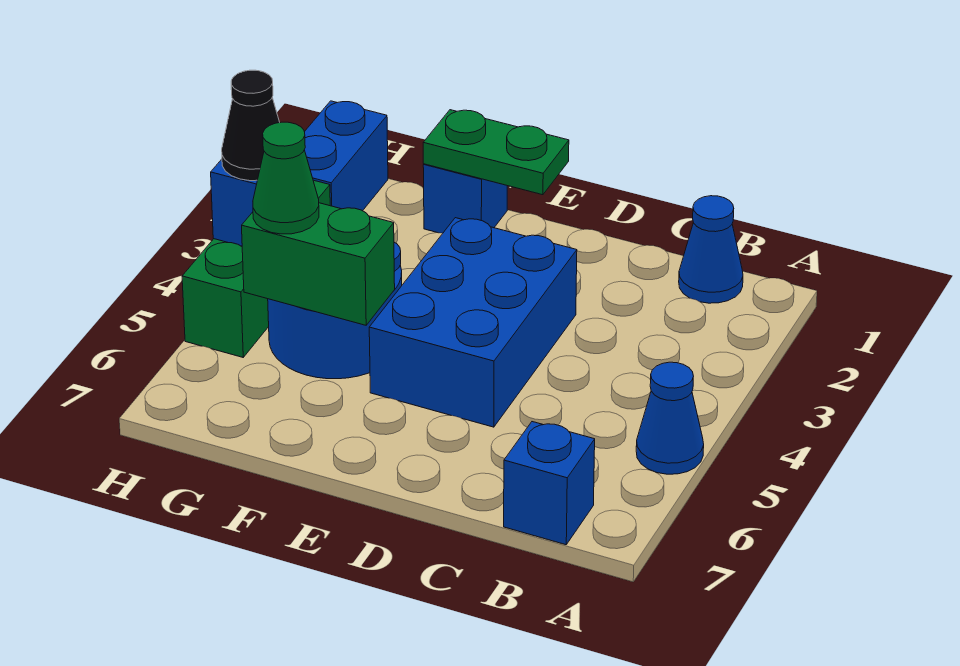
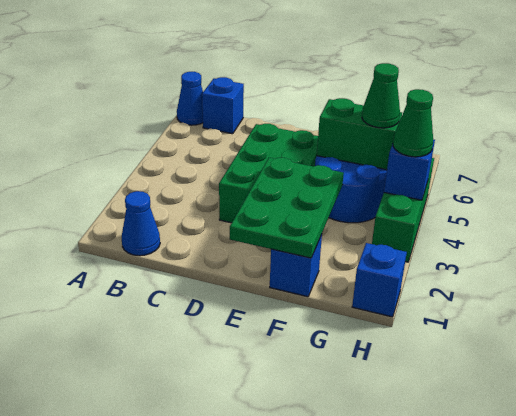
blue cone A5 level 1 -> blue cone A7 level 1
blue brick D3:E5 level 1 -> green brick D3:E5 level 1
green plate E1:F1 level 2 -> green plate E1:F3 level 2
blue brick H1:H2 level 1 -> blue brick H1 level 1
black cone H4 level 3 -> green cone H4 level 3

